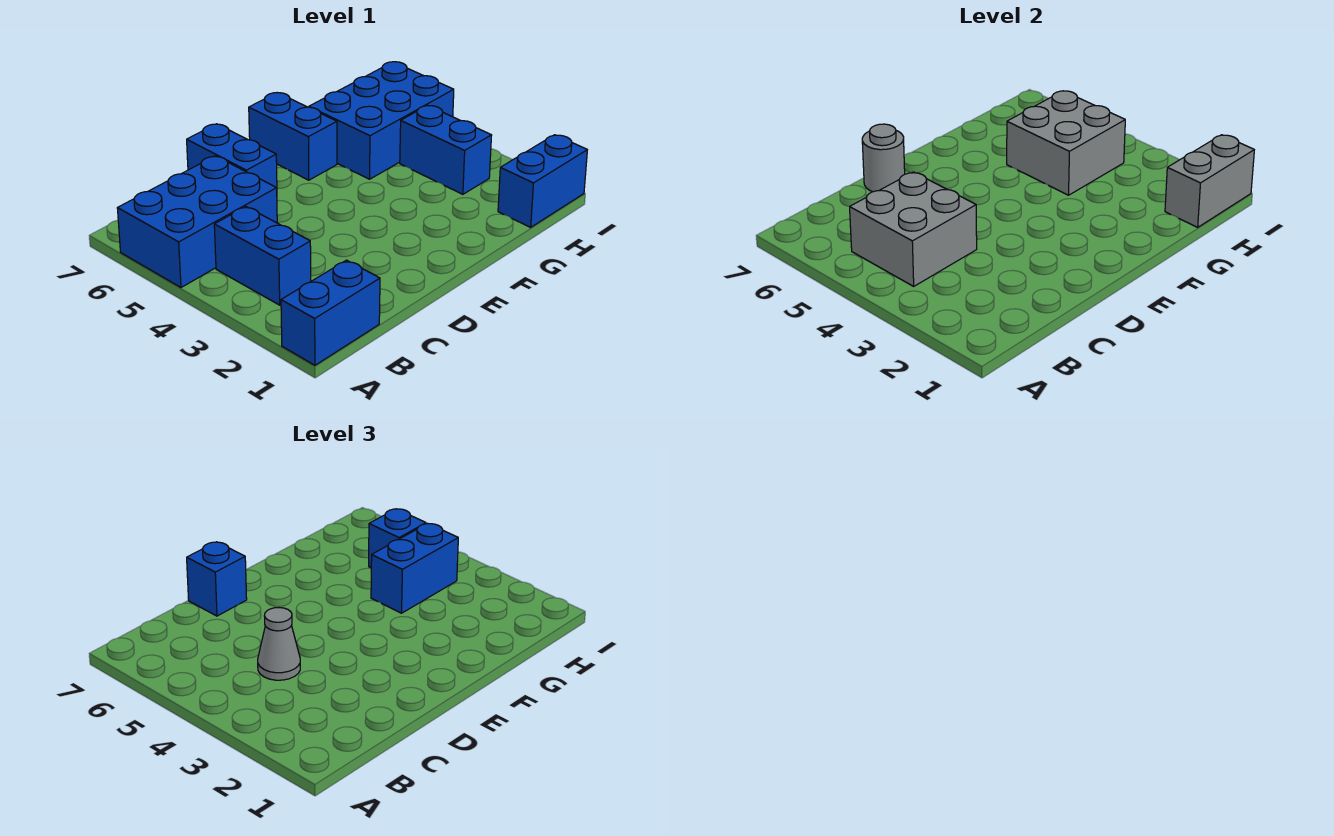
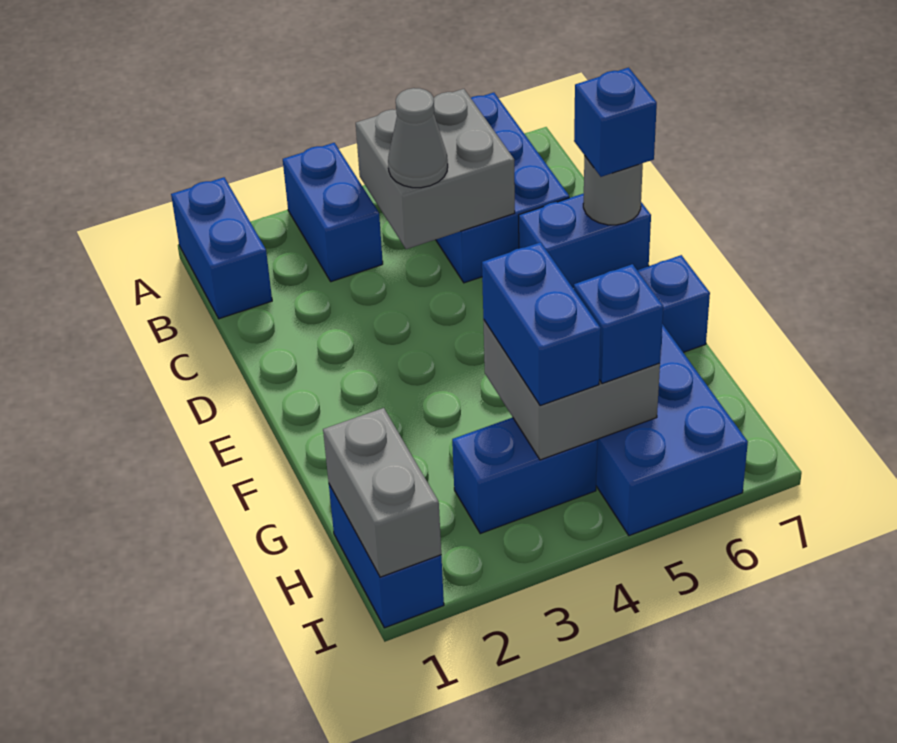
blue brick B3:B4 level 1 -> blue brick A3:B3 level 1

